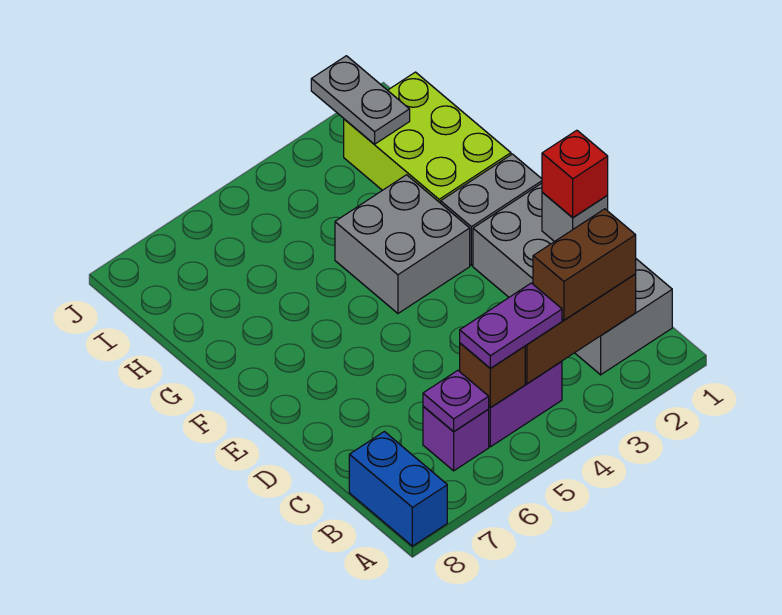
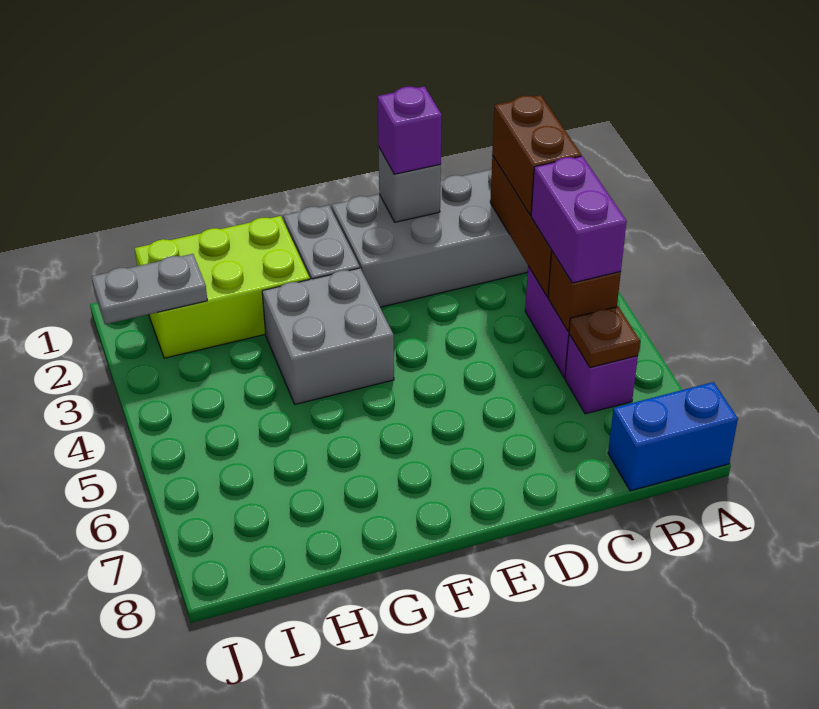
purple plate B4:B5 level 3 -> purple brick B4:B5 level 3
purple plate B6 level 2 -> brown plate B6 level 2
red brick D1 level 3 -> purple brick D1 level 3

